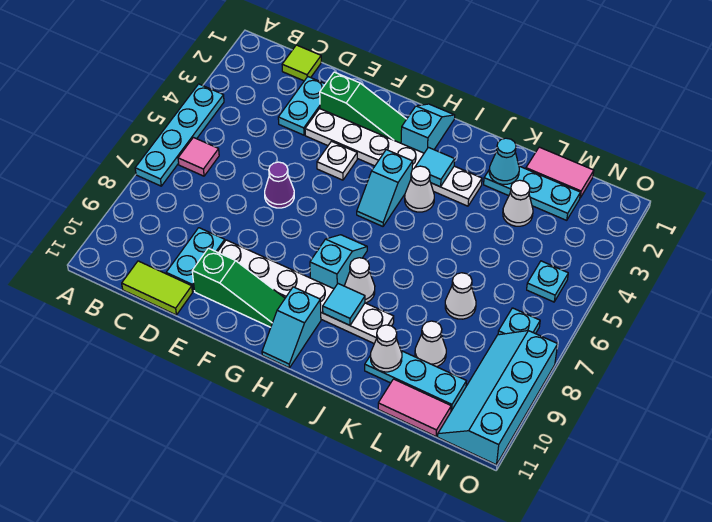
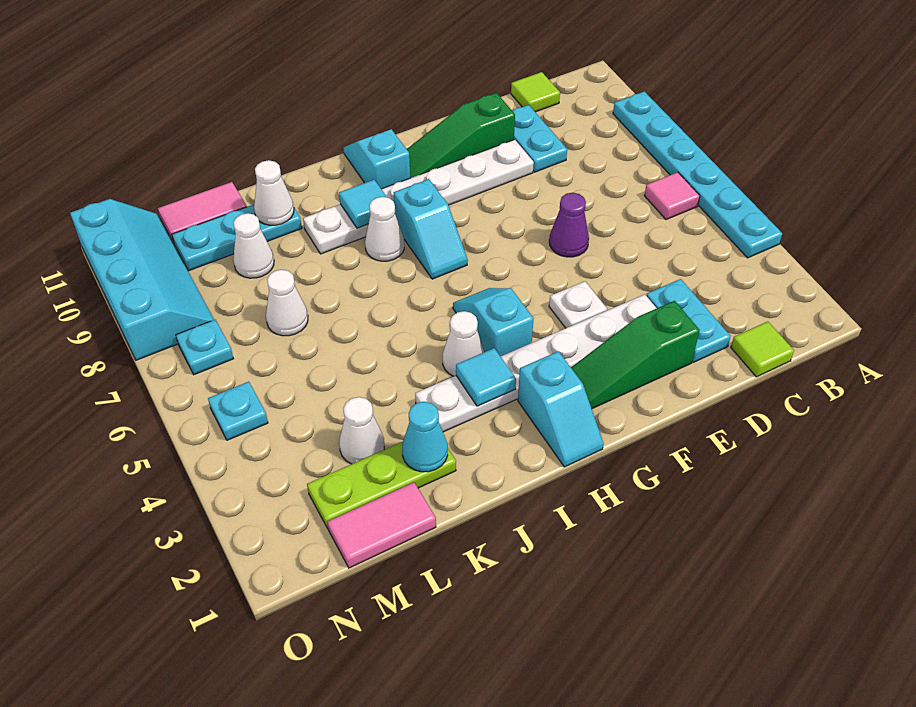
cyan plate A4:A7 level 1 -> cyan plate A4:A9 level 1
lime tile C11:D11 level 1 -> lime tile C11 level 1
cyan plate K2:M2 level 1 -> lime plate K2:M2 level 1

